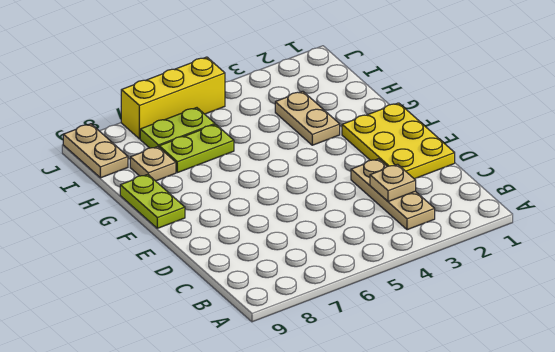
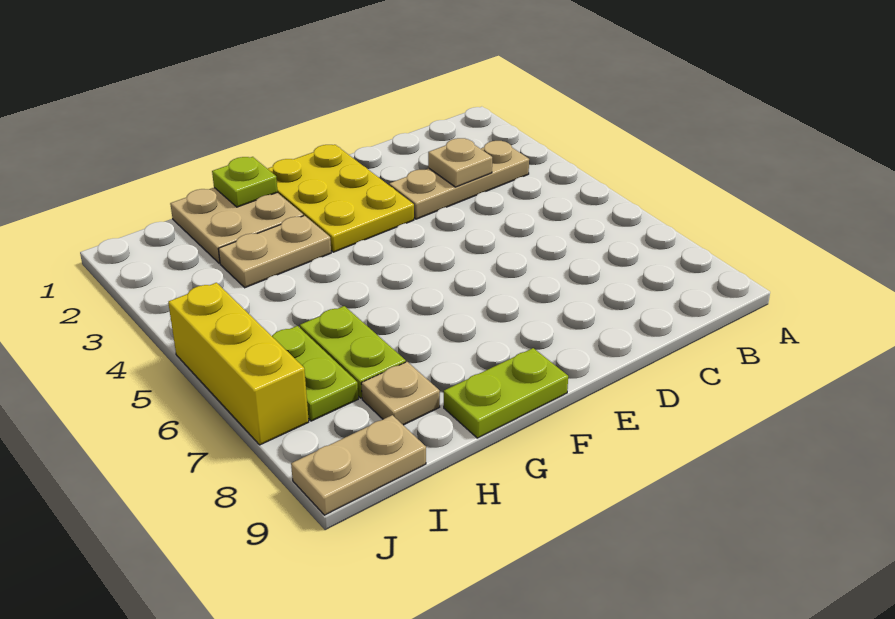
yellow plate D1:F2 level 1 -> yellow plate E1:F3 level 1
none -> tan plate G1:H2 level 1
none -> lime plate G1 level 2

